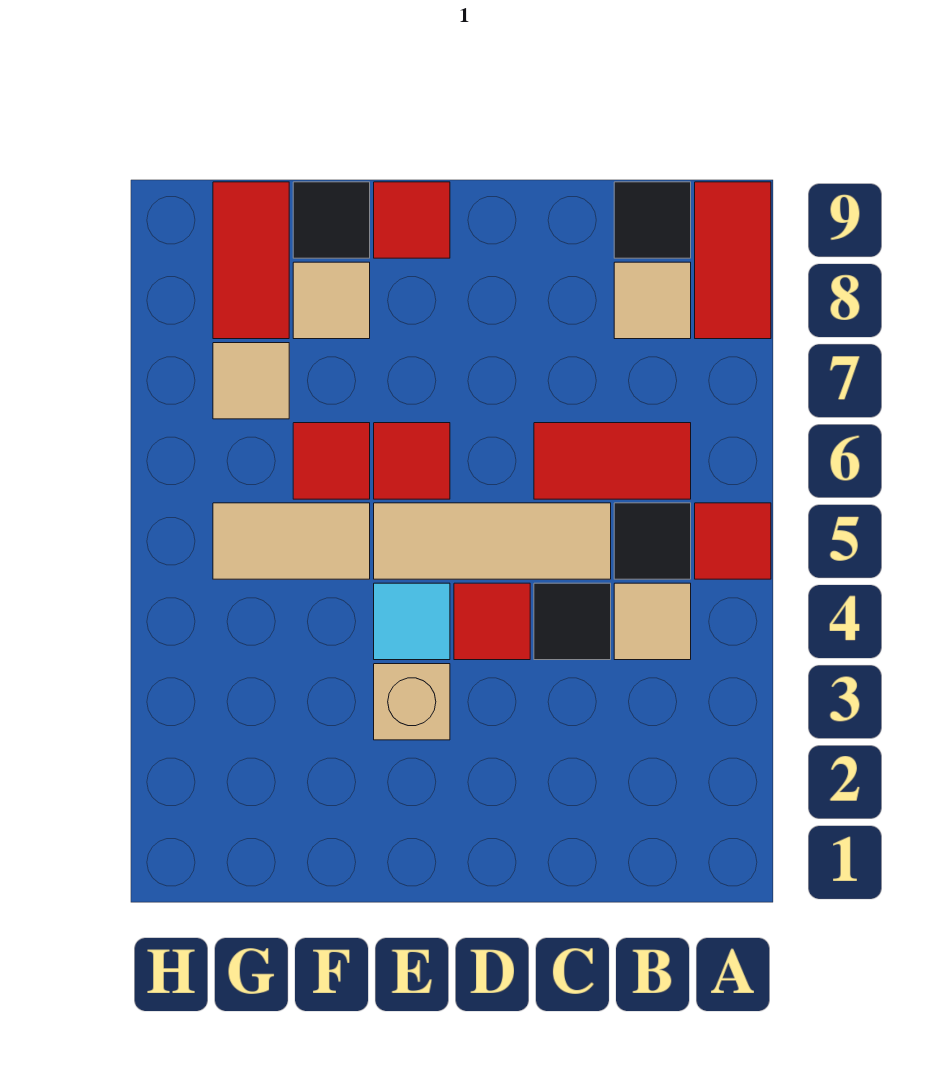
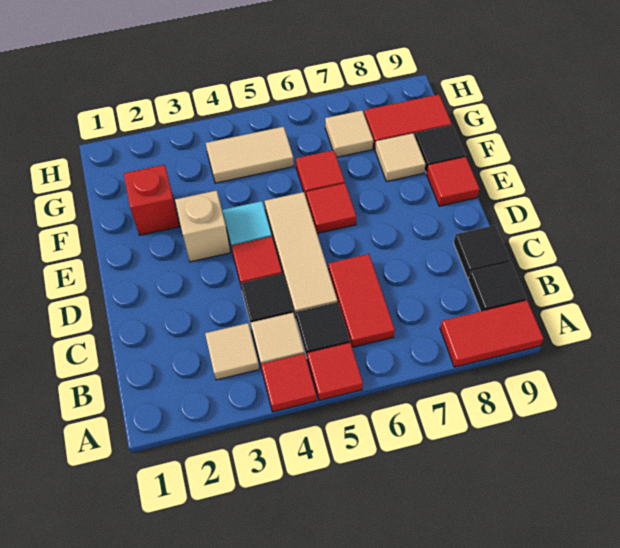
none -> red tile A4 level 1
tan tile B8 level 1 -> tan tile B3 level 1
none -> black tile C9 level 1
none -> red brick F2 level 1
tan tile F5:G5 level 1 -> tan tile G4:G5 level 1

